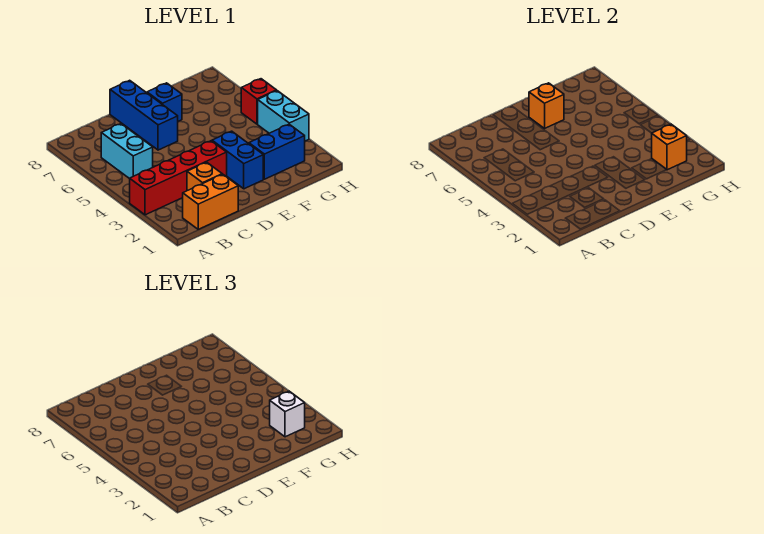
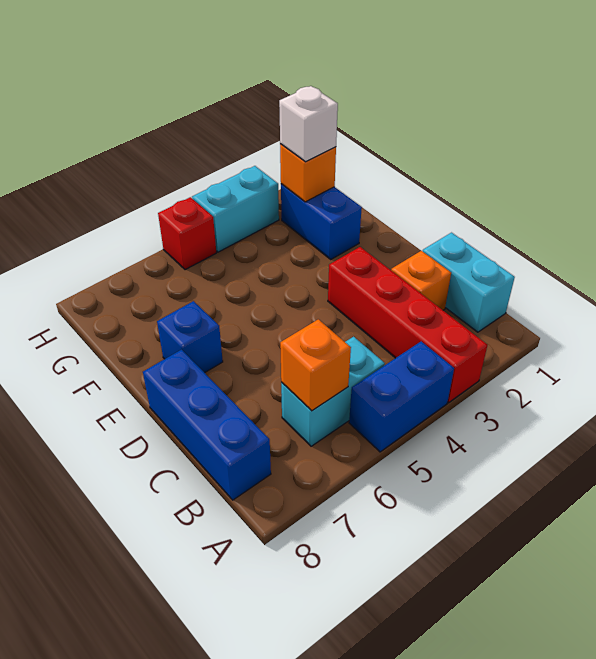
orange brick B1:C1 level 1 -> cyan brick B1:C1 level 1
blue brick D6:D8 level 1 -> blue brick B8:D8 level 1
blue brick E2:E3 level 1 -> blue brick A4:A5 level 1
orange brick E7 level 2 -> orange brick B6 level 2

